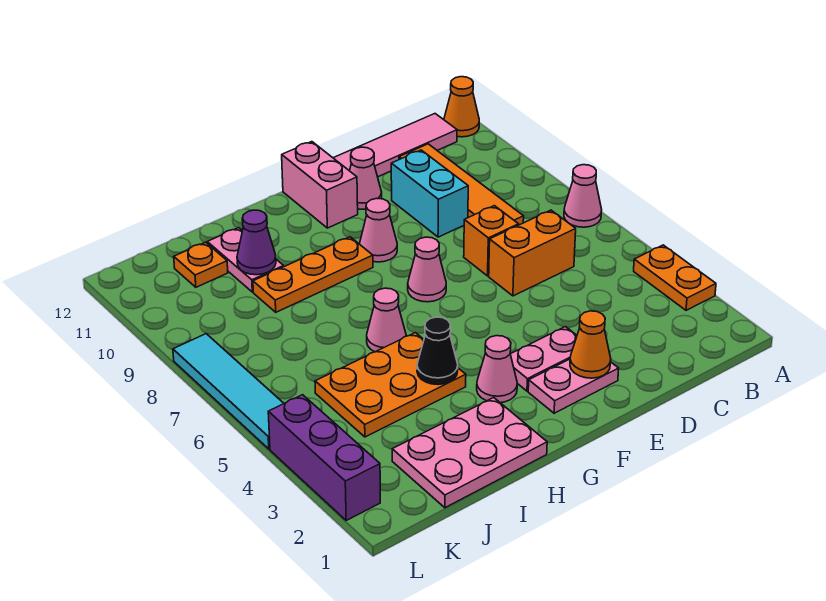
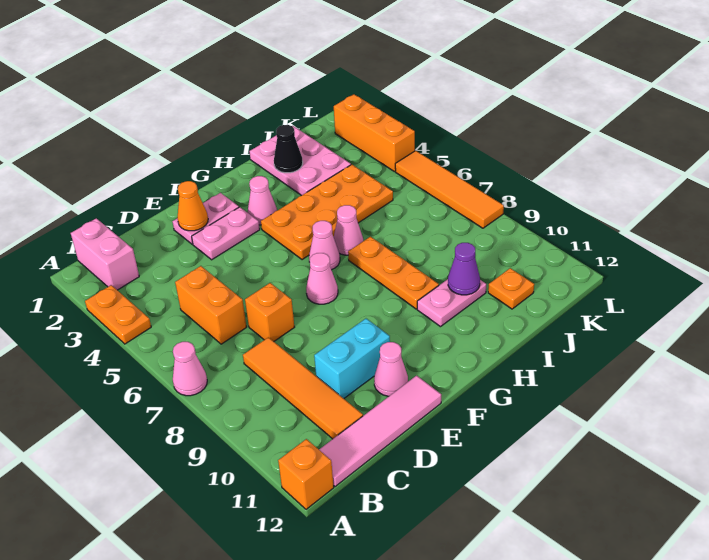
orange cone A12 level 1 -> orange brick A12 level 1
orange brick C6:D6 level 1 -> orange brick C5:C6 level 1
cyan brick D9:D10 level 1 -> cyan brick D10:E10 level 1
pink cone F9 level 1 -> pink cone G6 level 1
pink brick F11:F12 level 1 -> pink brick B1:B2 level 1
orange plate G9:I9 level 1 -> orange plate H7:H9 level 1
pink plate H1:J2 level 1 -> pink plate I1:J3 level 1
orange plate H4:J5 level 1 -> orange plate G4:J5 level 1
black cone H4 level 2 -> black cone I2 level 2
pink plate I10:I11 level 1 -> pink plate H10:I10 level 1
purple brick L2:L4 level 1 -> orange brick L2:L4 level 1
cyan tile L5:L8 level 1 -> orange tile L5:L8 level 1

